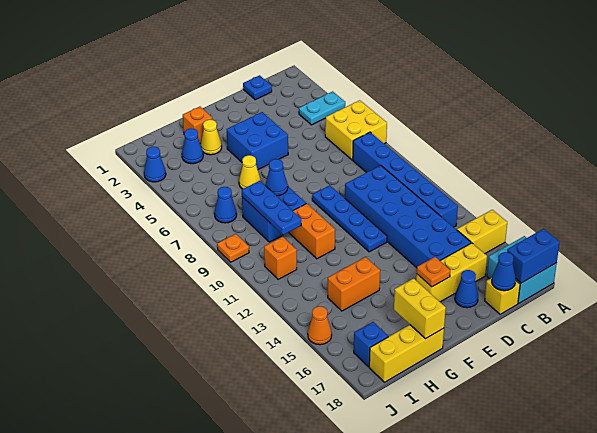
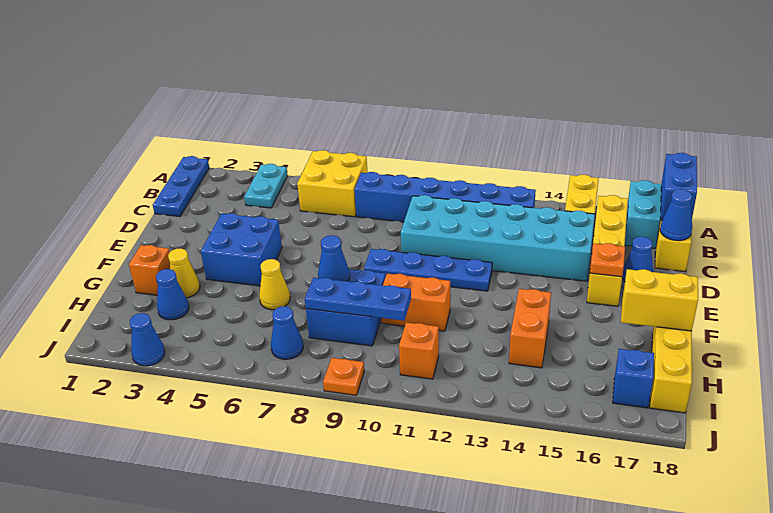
blue plate C1 level 1 -> blue plate A1:C1 level 1
blue brick C10:D15 level 1 -> cyan brick C10:D15 level 1
yellow brick C16:E16 level 1 -> yellow brick B16:E16 level 1
orange cone J15 level 1 -> none

